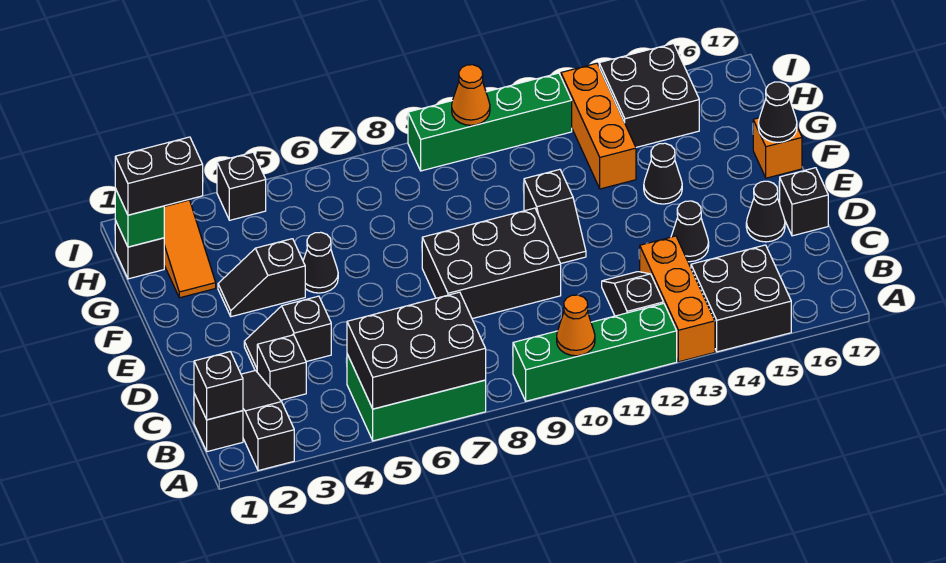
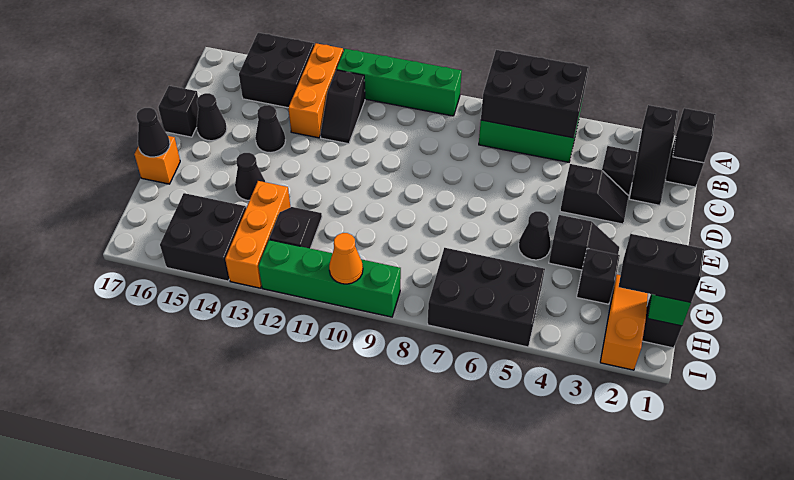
orange cone A10 level 2 -> none
black brick D8:E10 level 1 -> black brick H5:I7 level 1
black slope E11:F11 level 1 top F -> black slope G12:H12 level 1 top H
black brick I4 level 1 -> black brick G3 level 1

